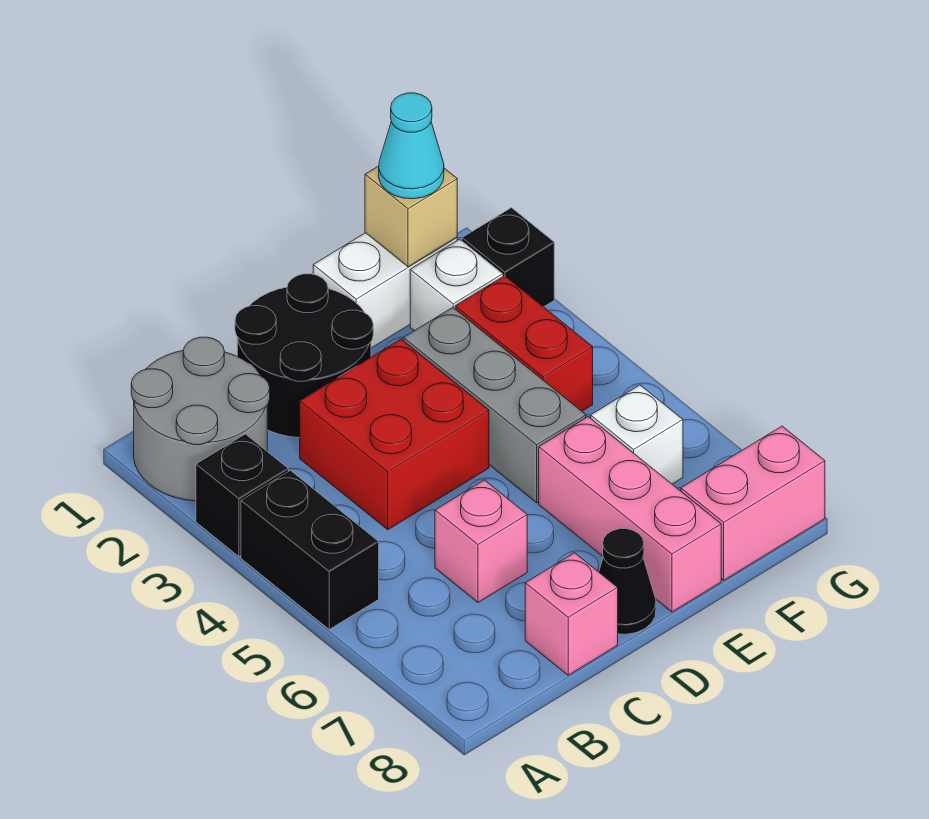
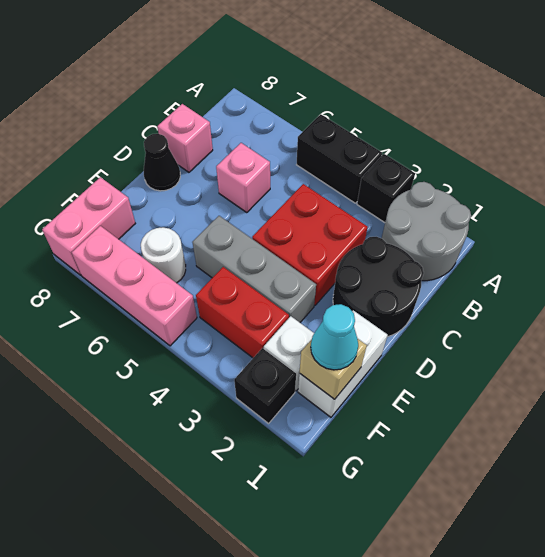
pink brick E6:E8 level 1 -> pink brick G5:G7 level 1
white brick F6 level 1 -> white round brick F6 level 1

